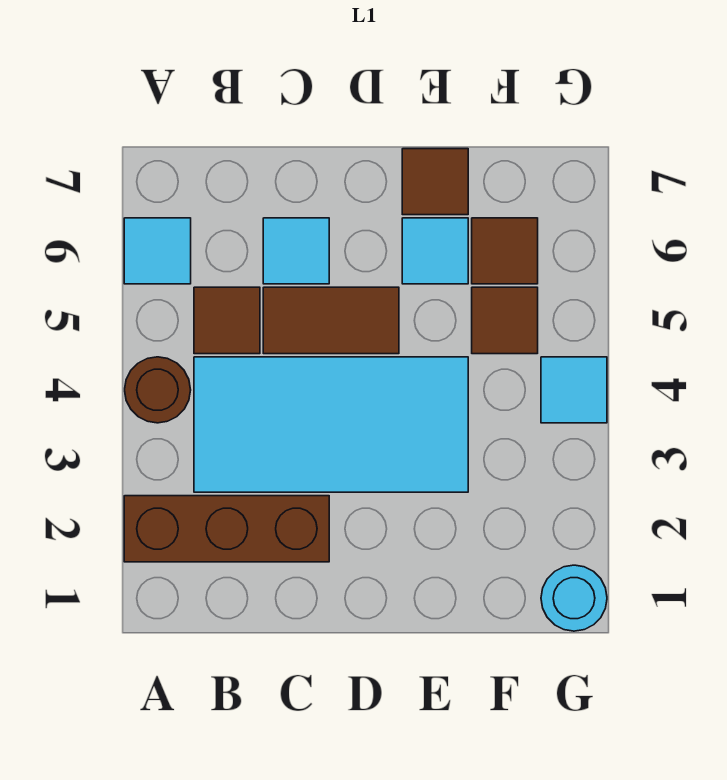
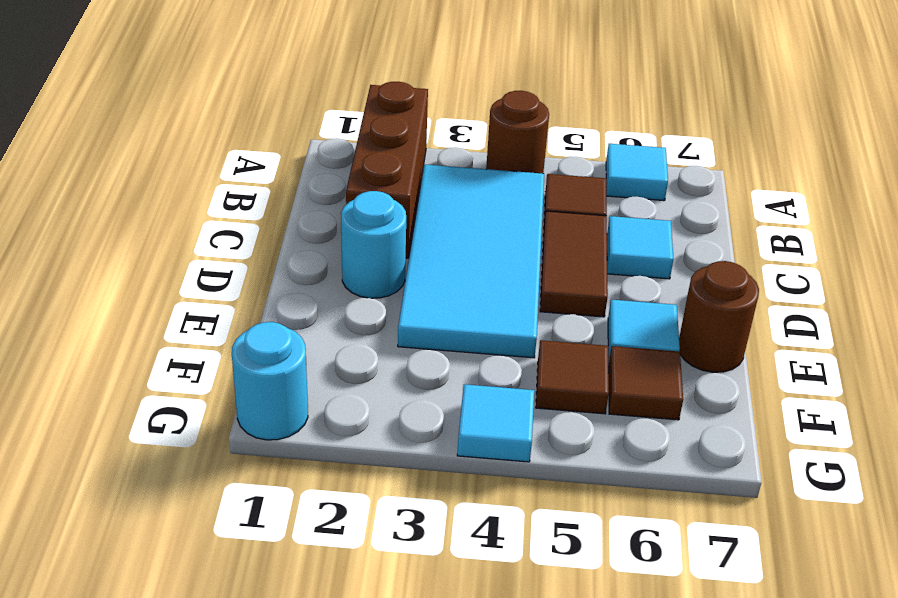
none -> cyan round brick D2 level 1
brown tile E7 level 1 -> brown round brick E7 level 1

